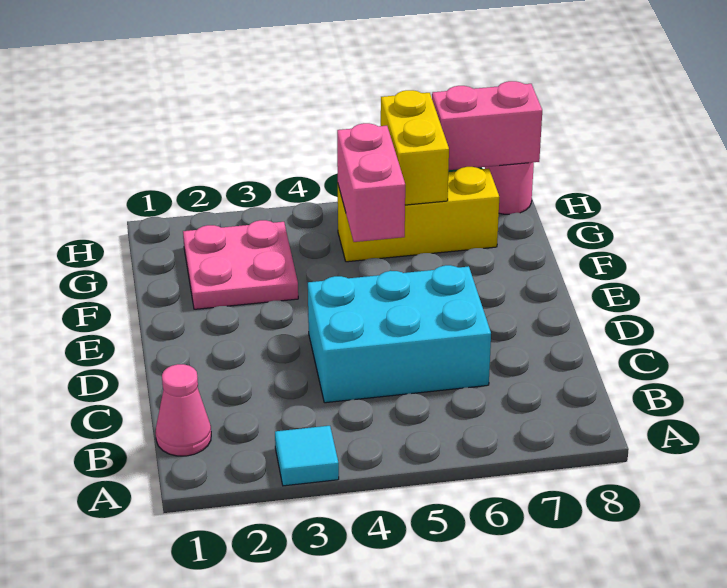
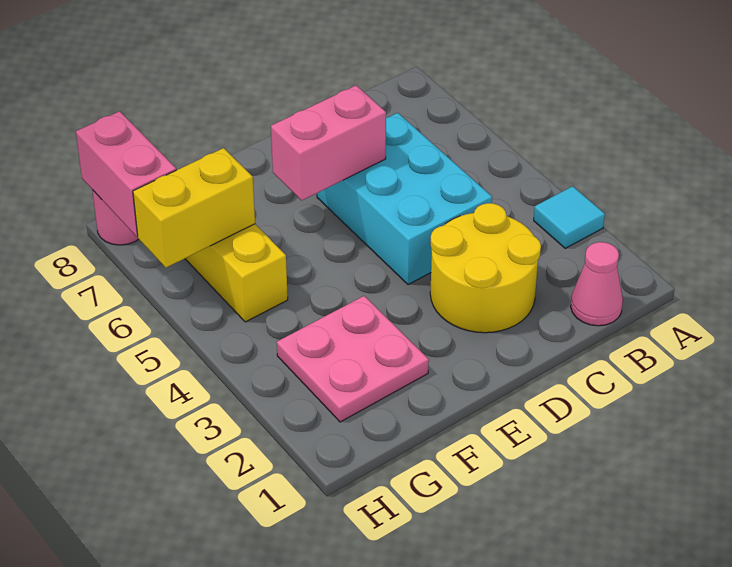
none -> yellow round brick C2:D3 level 1
pink brick F5:G5 level 2 -> pink brick D6:E6 level 2

